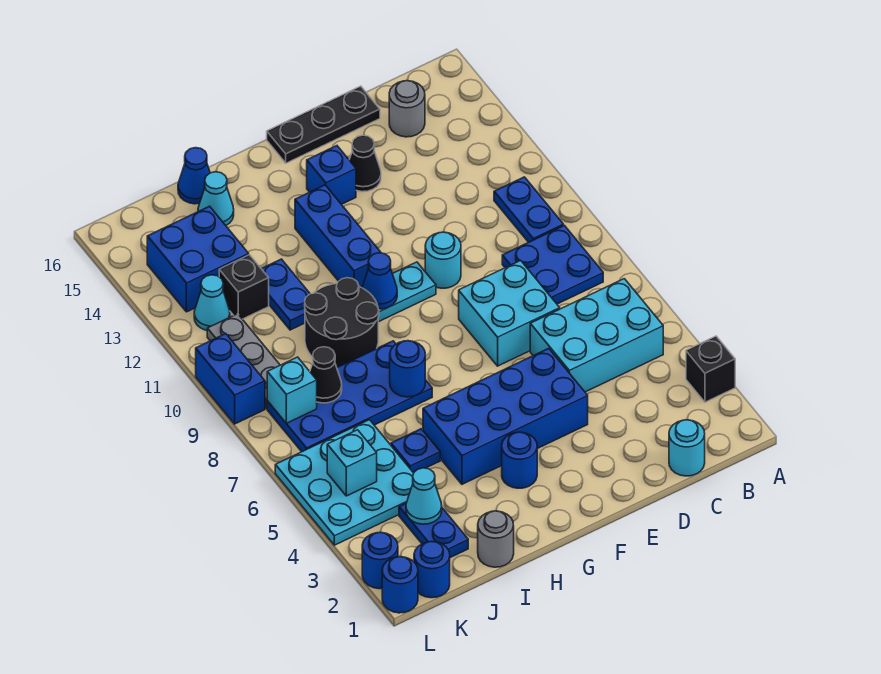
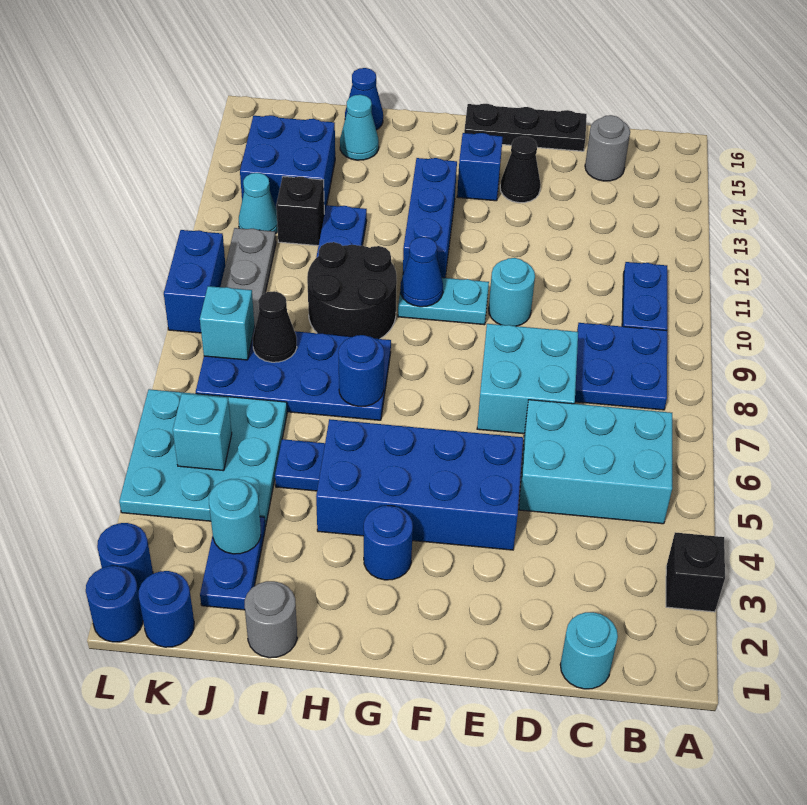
cyan cone J3 level 2 -> cyan round brick J3 level 2

